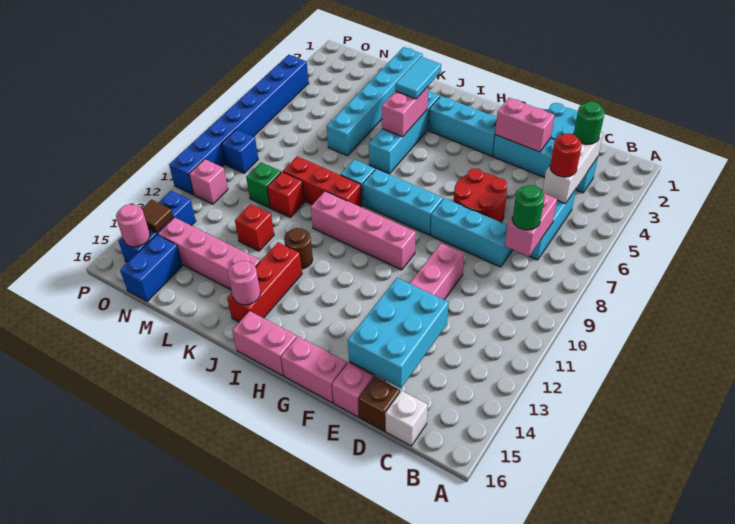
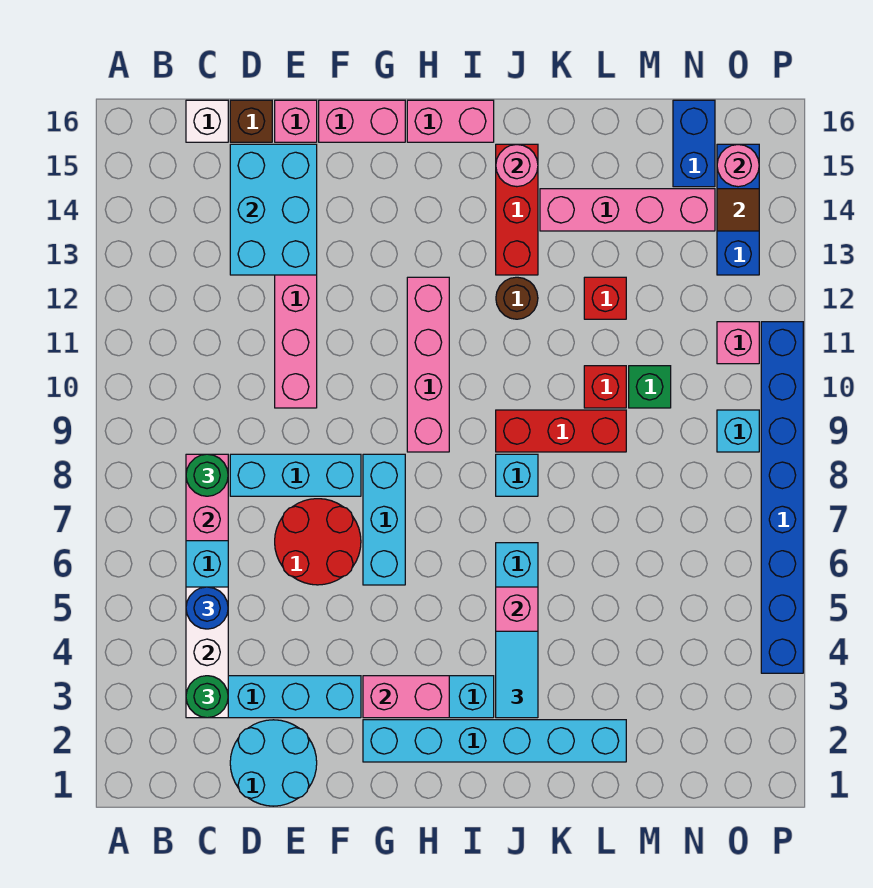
red round brick C5 level 3 -> blue round brick C5 level 3
pink brick E3:F3 level 2 -> pink brick G3:H3 level 2
cyan brick G8:I8 level 1 -> cyan brick G6:G8 level 1
pink brick G10:J10 level 1 -> pink brick H9:H12 level 1
cyan brick L1:L6 level 1 -> cyan brick G2:L2 level 1
blue brick O9 level 1 -> cyan brick O9 level 1

